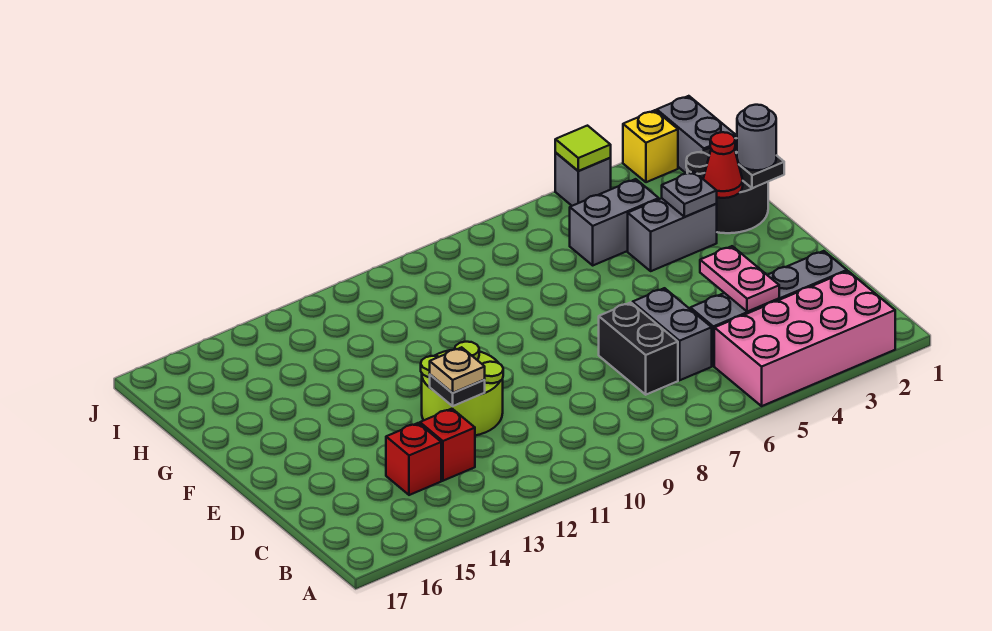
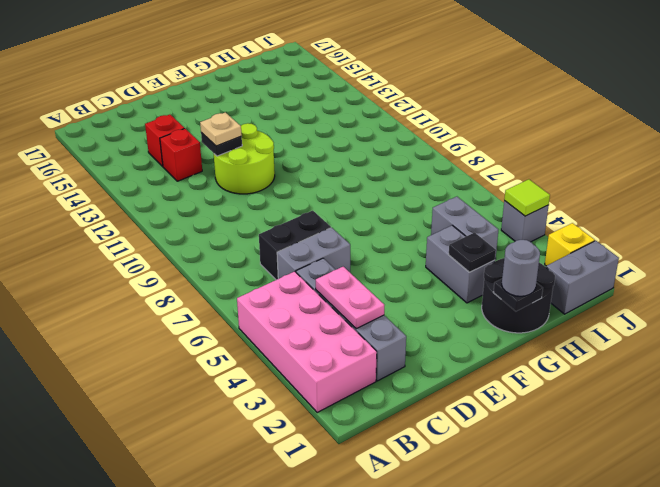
pink plate C4:D4 level 2 -> pink plate C3:C4 level 2
red cone G2 level 2 -> none
grey plate G3 level 2 -> black plate G3 level 2

